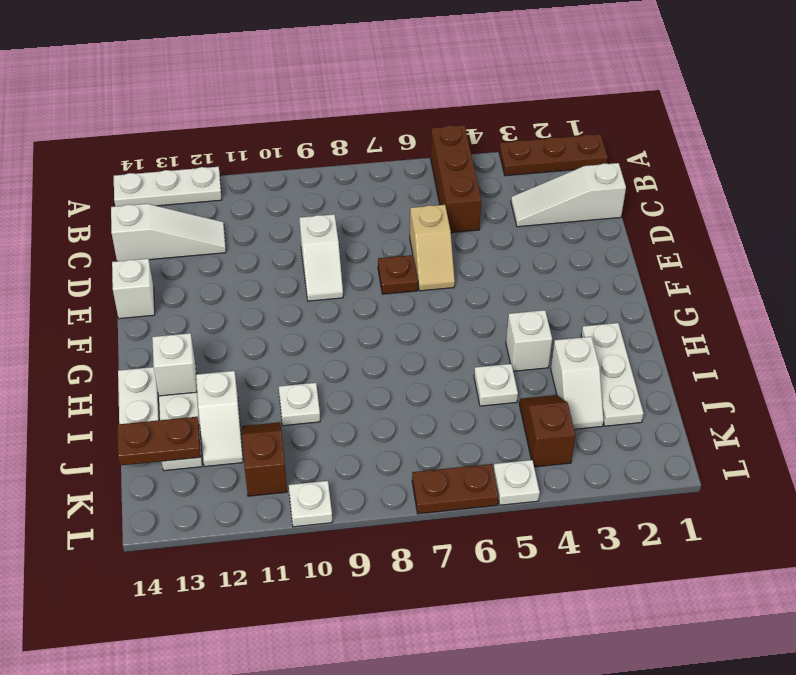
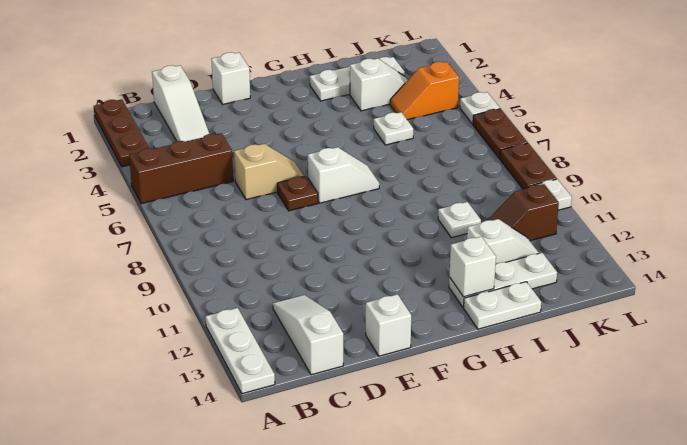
white slope D9:E9 level 1 top D -> white slope F7:G7 level 1 top F
white brick H4 level 1 -> white brick E1 level 1
brown slope J4:K4 level 1 top K -> orange slope J4:K4 level 1 top K
brown plate J13:J14 level 2 -> brown plate L8:L9 level 1

